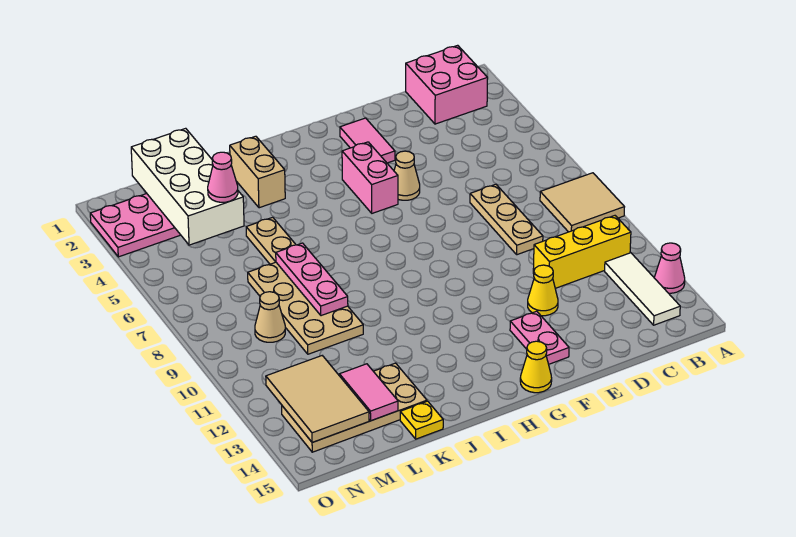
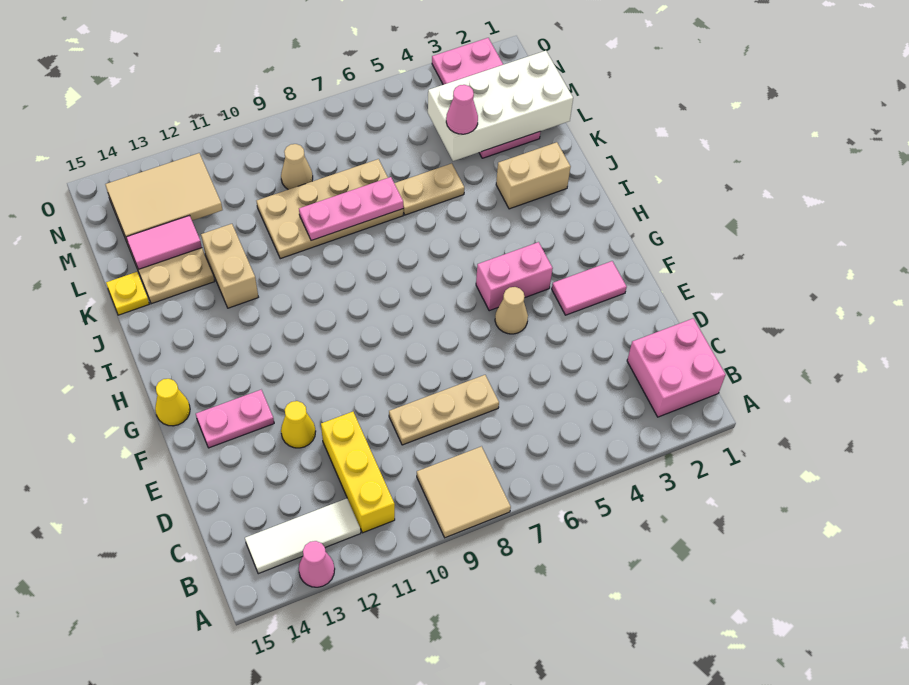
none -> tan brick J12:K12 level 1

